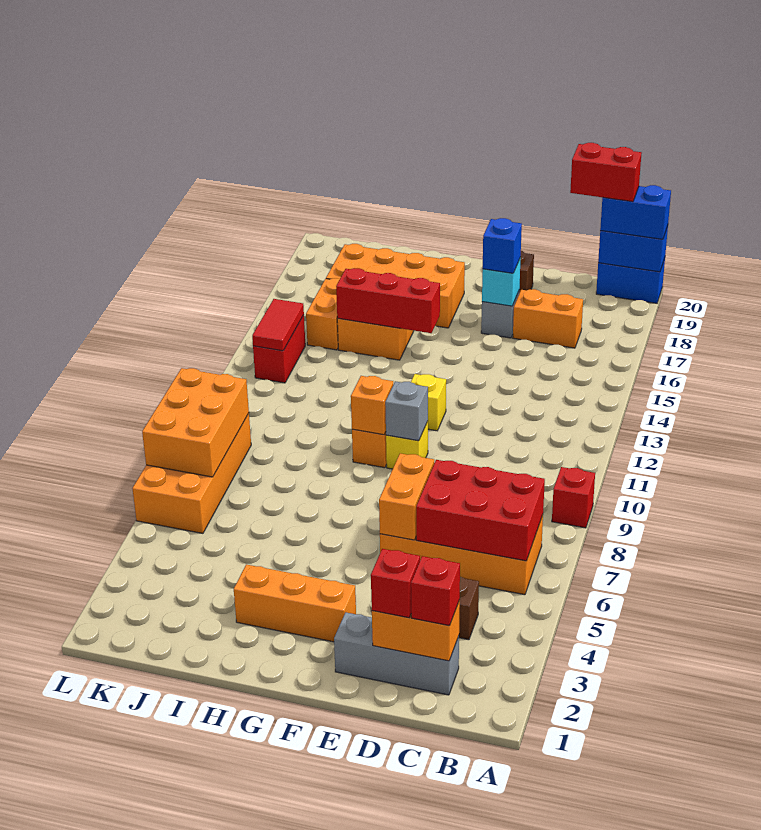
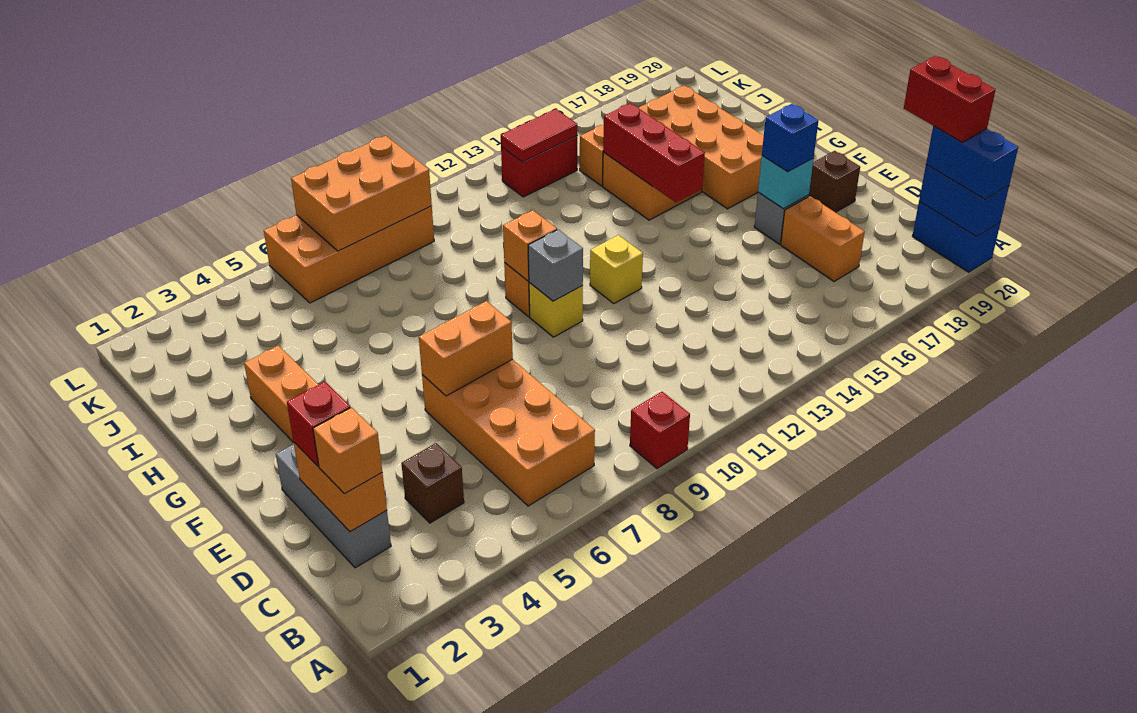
red brick B6:D7 level 2 -> none
red brick C2 level 3 -> orange brick C2 level 3

